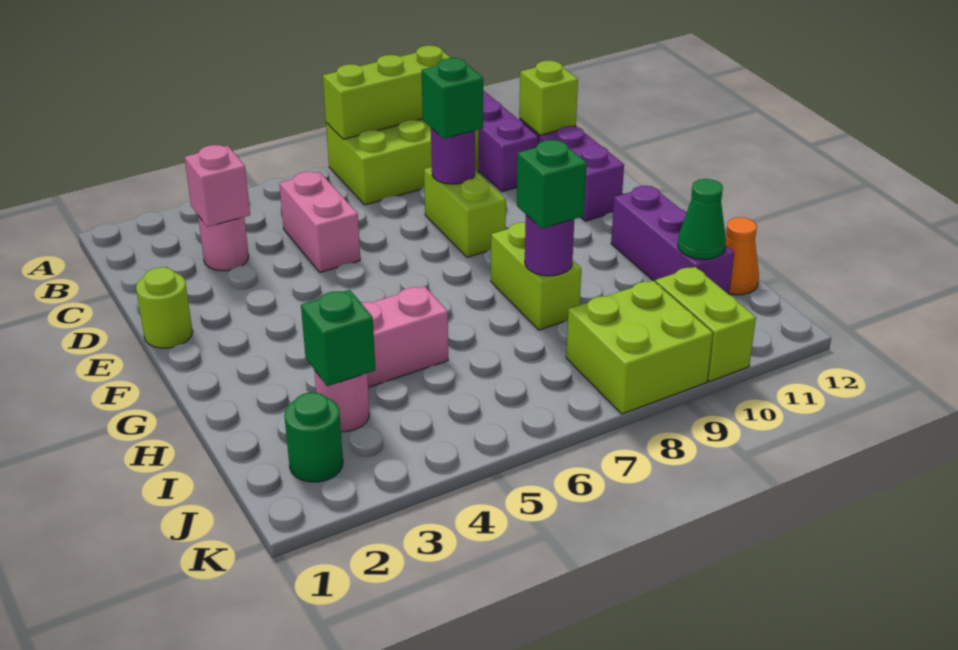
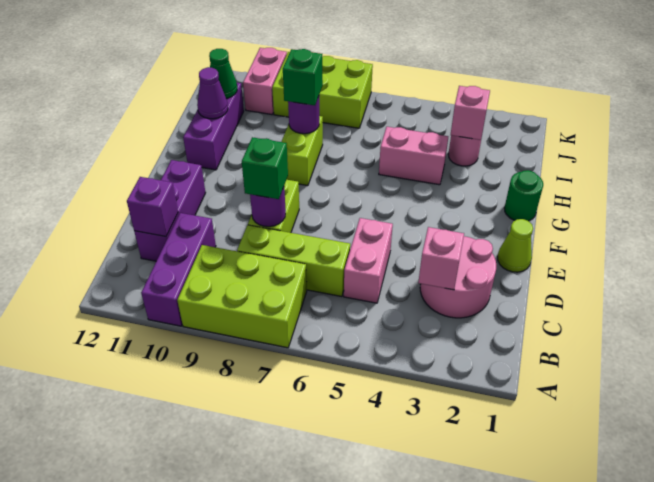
lime brick A7:A9 level 2 -> lime brick C6:C8 level 1
pink round brick C3 level 1 -> pink round brick C2:D3 level 1
lime brick C11 level 2 -> purple brick C11 level 2
lime round brick E1 level 1 -> lime cone E1 level 1
none -> purple cone H11 level 2
green brick I3 level 2 -> pink brick I3 level 2
orange cone I12 level 1 -> none
green round brick J2 level 1 -> green round brick G1 level 1
lime brick J8:K9 level 1 -> lime brick J7:K9 level 1
lime brick J10:K10 level 1 -> pink brick J10:K10 level 1

